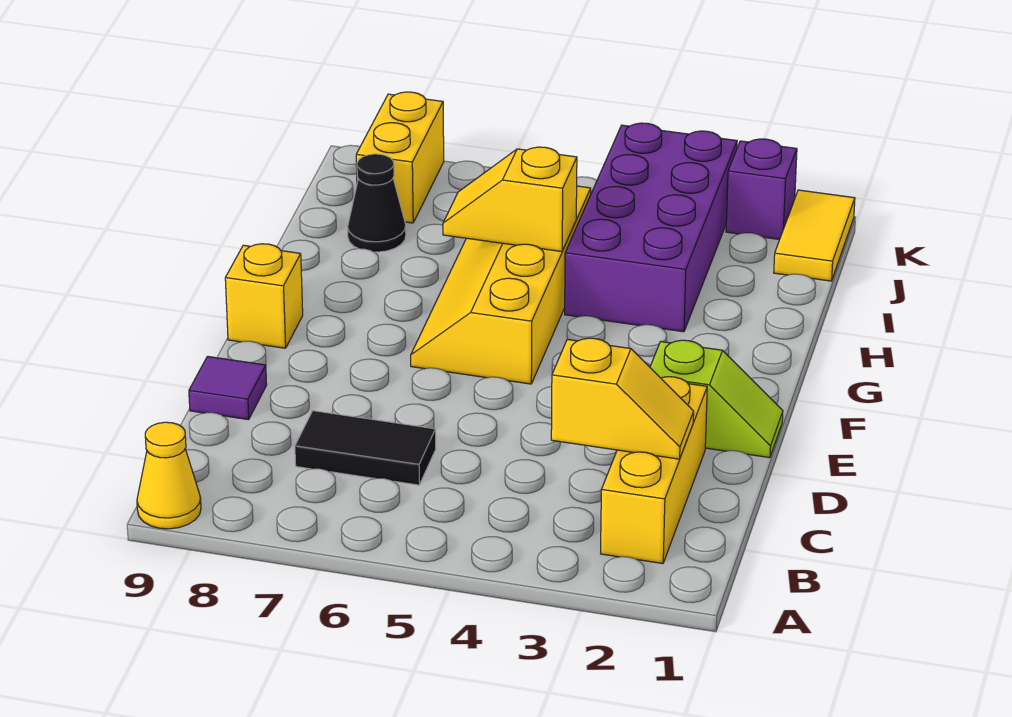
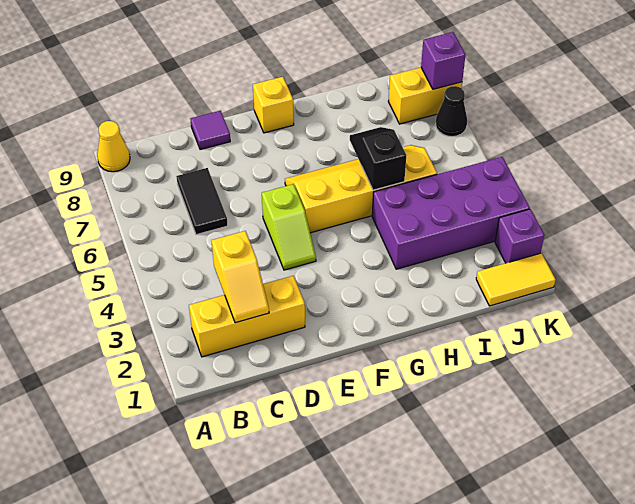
lime slope E1:E2 level 1 top 2 -> lime slope E4:E5 level 1 top 5
yellow slope H5:H6 level 2 top 5 -> black slope H5:H6 level 2 top 5
black cone I8 level 1 -> black cone K7 level 1
none -> purple brick K8 level 2

